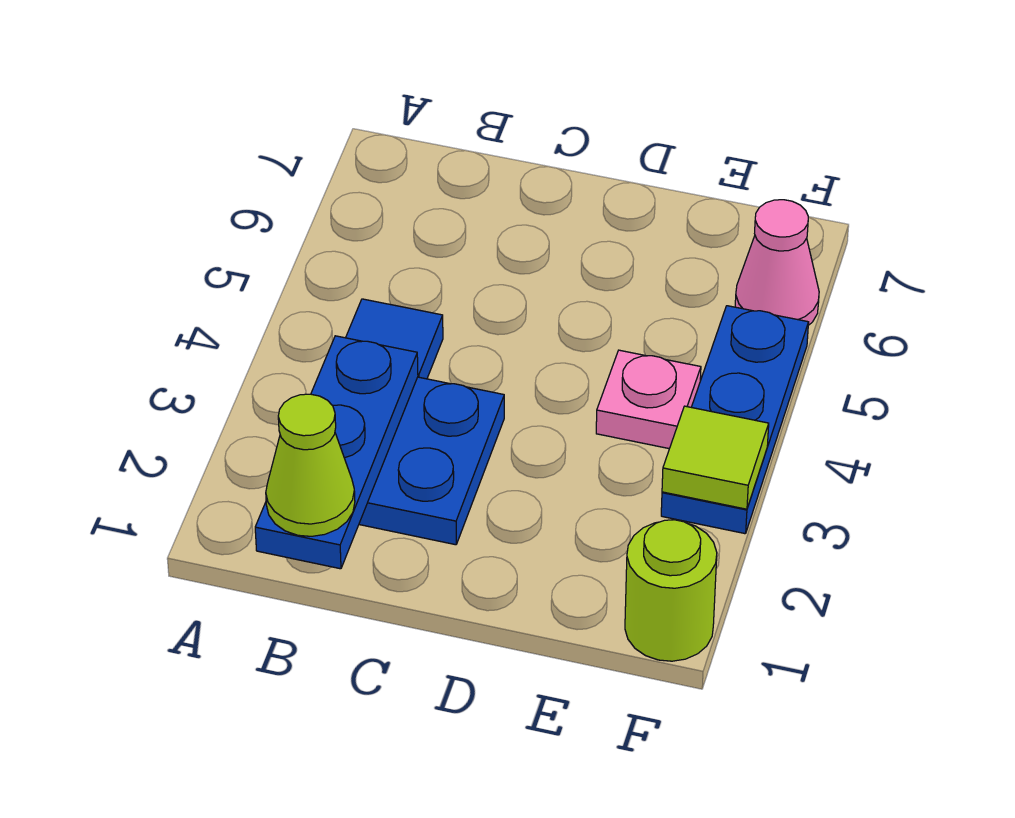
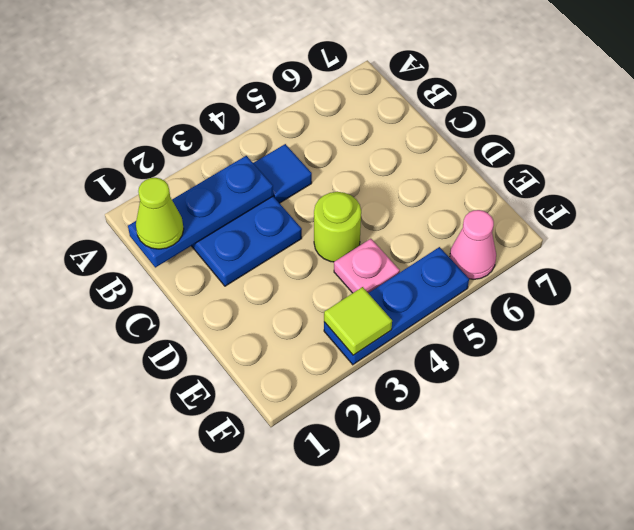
lime round brick F1 level 1 -> lime round brick D4 level 1

